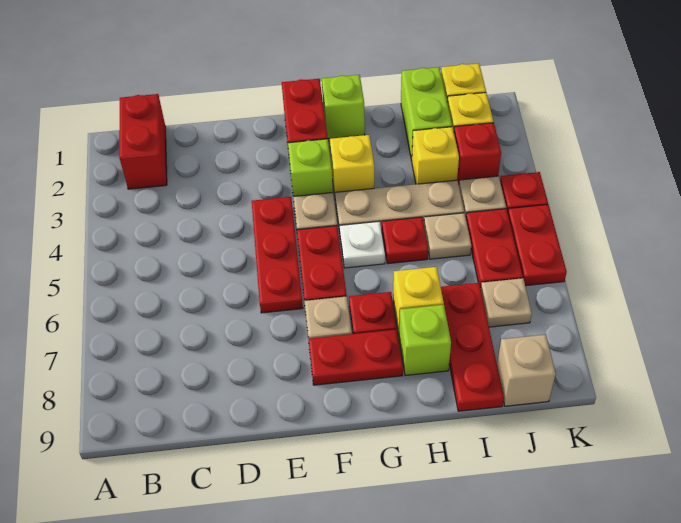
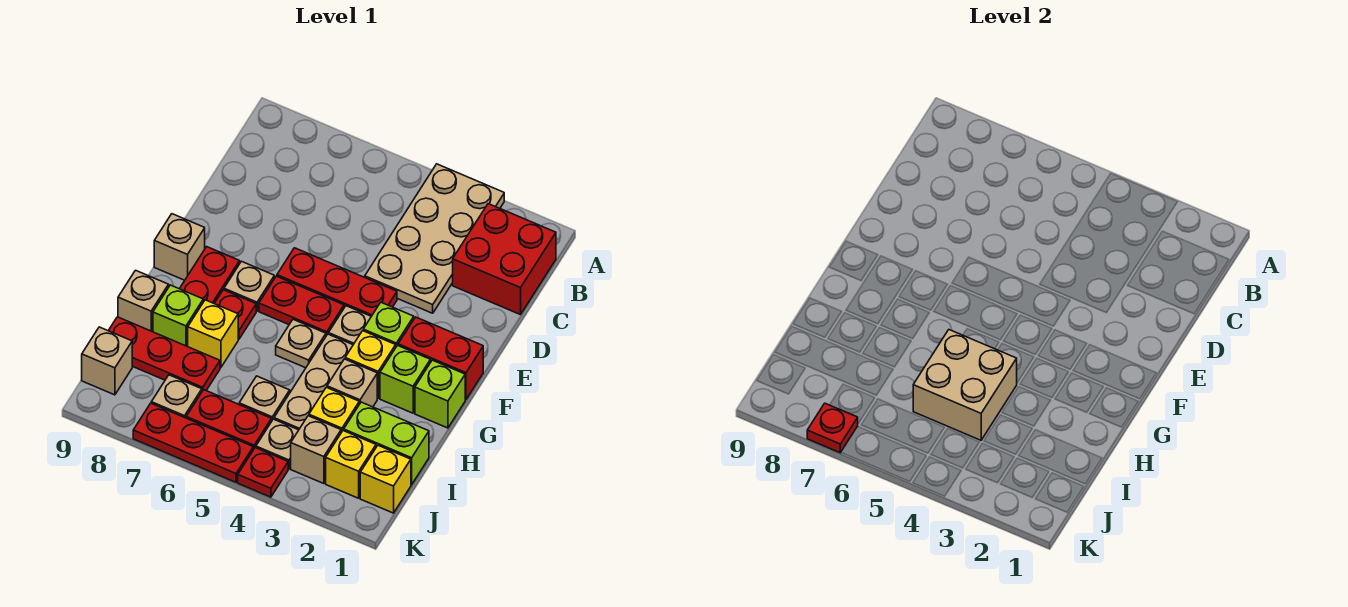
none -> tan plate A3:D4 level 1
red brick B1:B2 level 1 -> red brick B1:C2 level 1
none -> tan brick F9 level 1
none -> lime brick G2 level 1
white plate G5 level 1 -> tan plate G5 level 1
none -> tan brick H3 level 1
none -> tan brick H4:I5 level 2
red plate H5 level 1 -> red plate K7 level 2
none -> tan brick H9 level 1
red brick J3 level 1 -> tan brick J3 level 1
red plate K5:K6 level 1 -> red plate K5:K7 level 1

